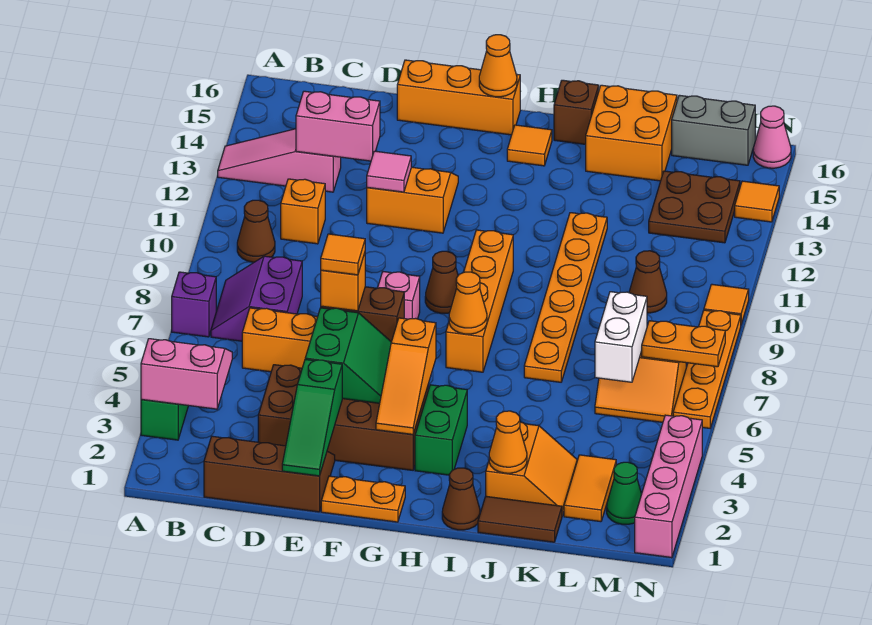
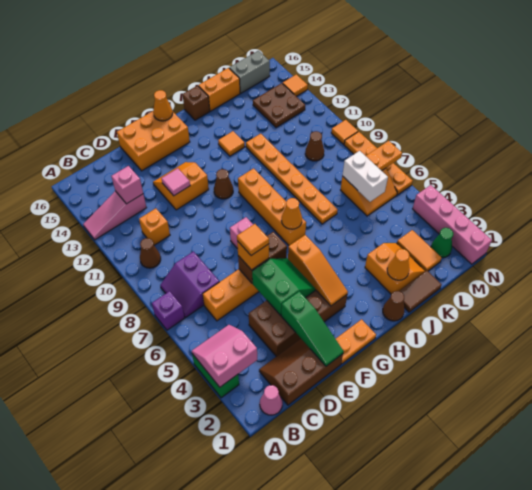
pink brick C13:D13 level 2 -> pink brick C13 level 2
orange brick E16:G16 level 1 -> orange brick E15:G16 level 1
brown cone G9 level 1 -> brown cone G11 level 1
green brick H3:H4 level 1 -> none
orange tile H15 level 1 -> orange tile I13 level 1
orange brick J15:K16 level 1 -> orange brick J16:K16 level 1
pink cone N16 level 1 -> pink cone B1 level 1

